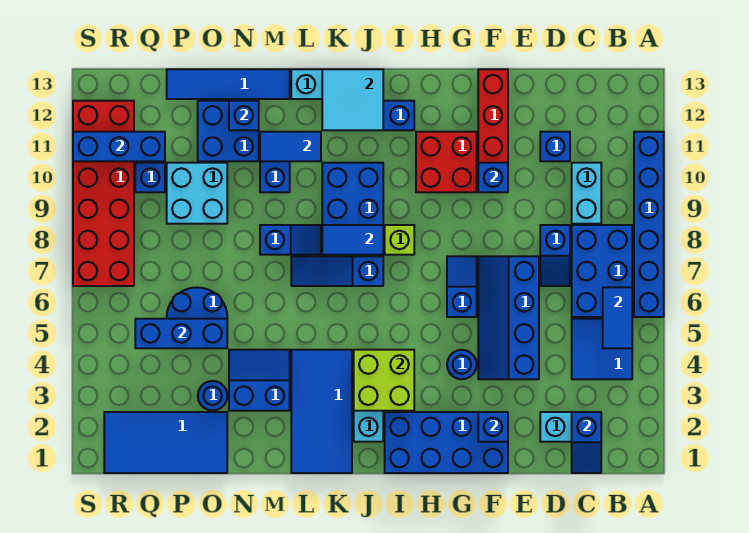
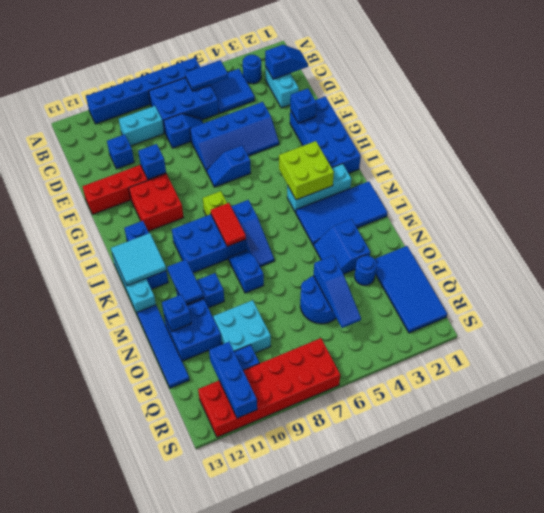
blue round brick G4 level 1 -> blue round brick B3 level 1
blue tile J8:K8 level 2 -> red tile J8:K8 level 2
blue brick O5:Q5 level 2 -> blue slope O5:Q5 level 2 top O

